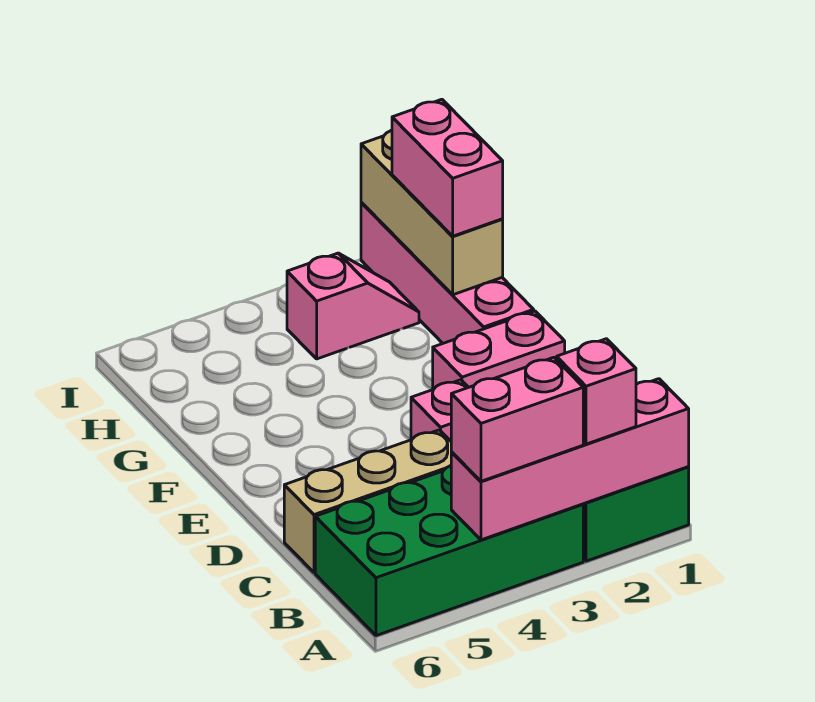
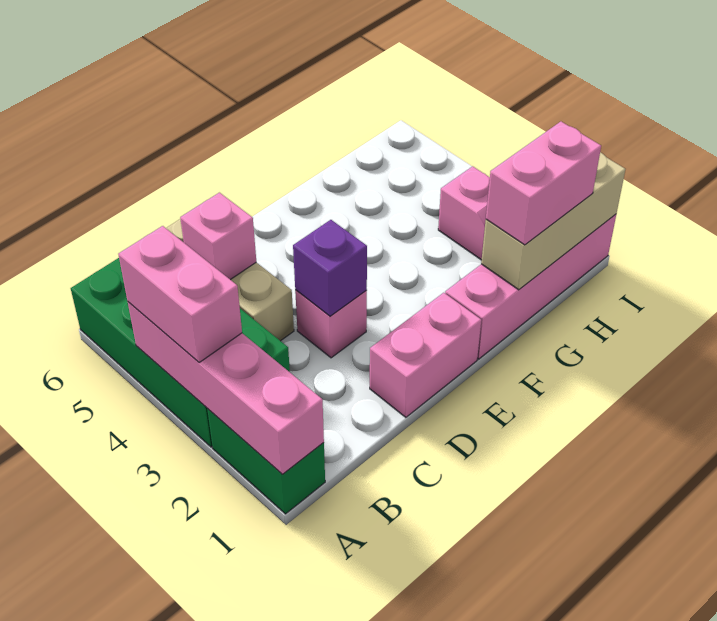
pink brick A2 level 3 -> pink brick C5 level 2
none -> purple brick D3 level 2
pink brick E1:E2 level 1 -> pink brick D1:E1 level 1

